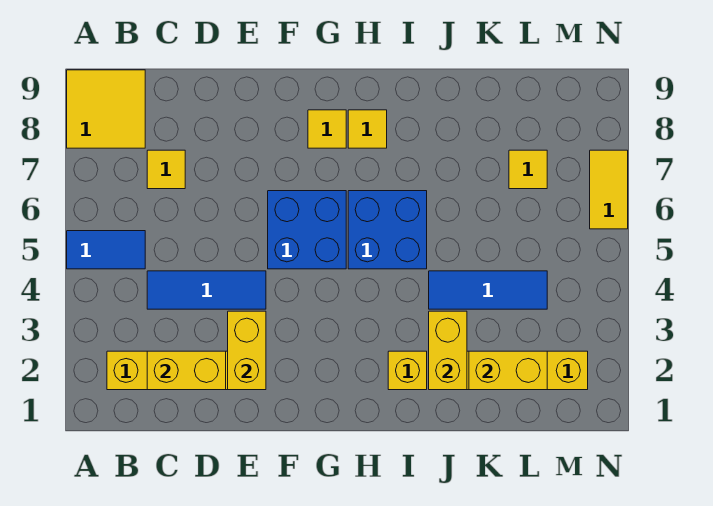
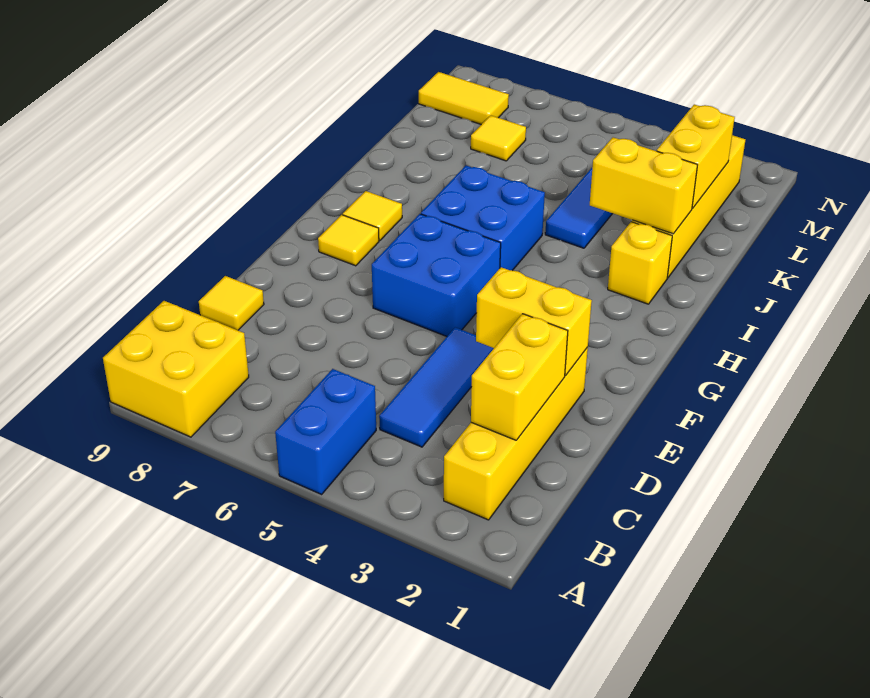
blue tile A5:B5 level 1 -> blue brick A5:B5 level 1
yellow tile A8:B9 level 1 -> yellow brick A8:B9 level 1
yellow tile C7 level 1 -> yellow tile D9 level 1
yellow tile N6:N7 level 1 -> yellow tile M8:M9 level 1

